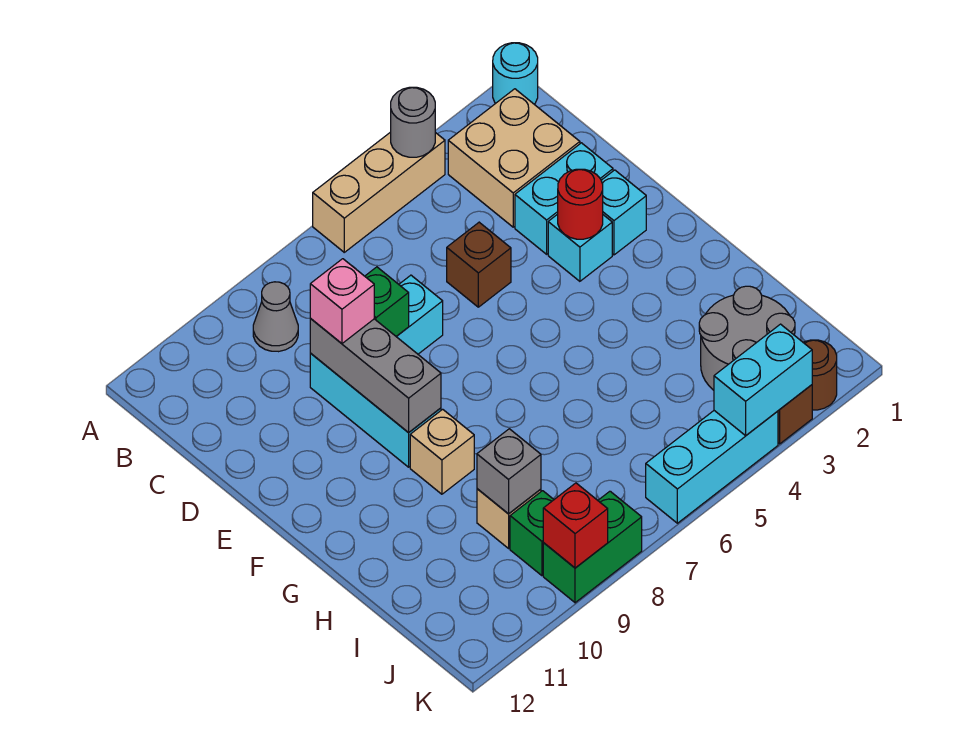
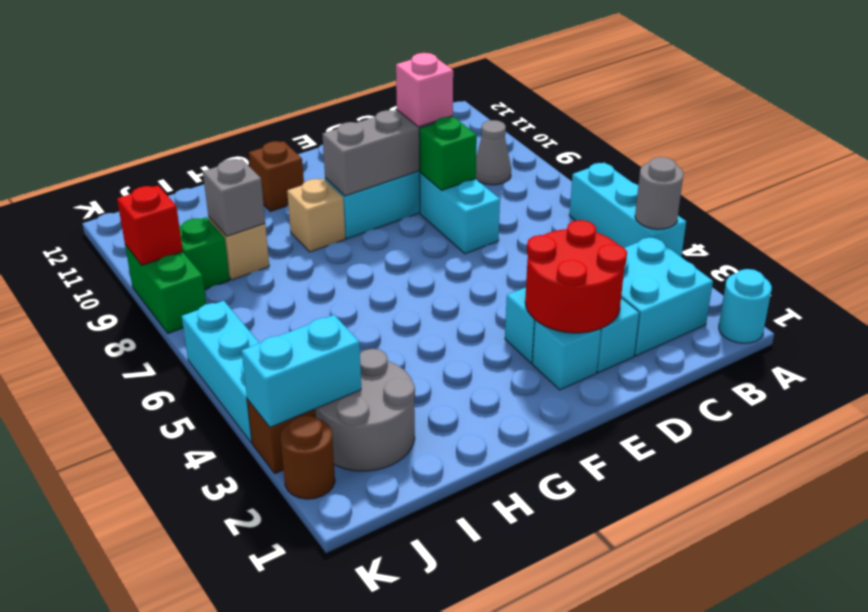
tan brick A4:A6 level 1 -> cyan brick A4:A6 level 1
tan brick B2:C3 level 1 -> cyan brick B2:C3 level 1
brown brick D5 level 1 -> brown brick G11 level 1
red round brick E3 level 2 -> red round brick D2:E3 level 2
cyan brick K3:K4 level 2 -> cyan brick J3:K3 level 2

